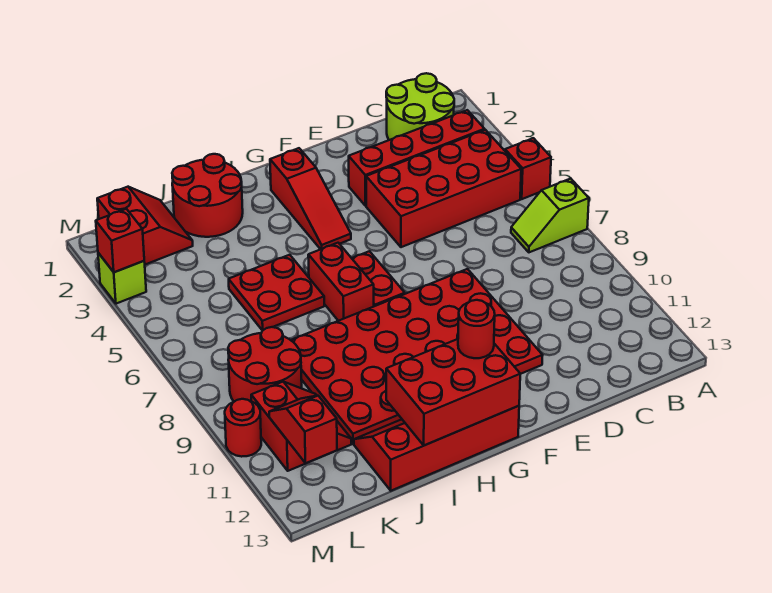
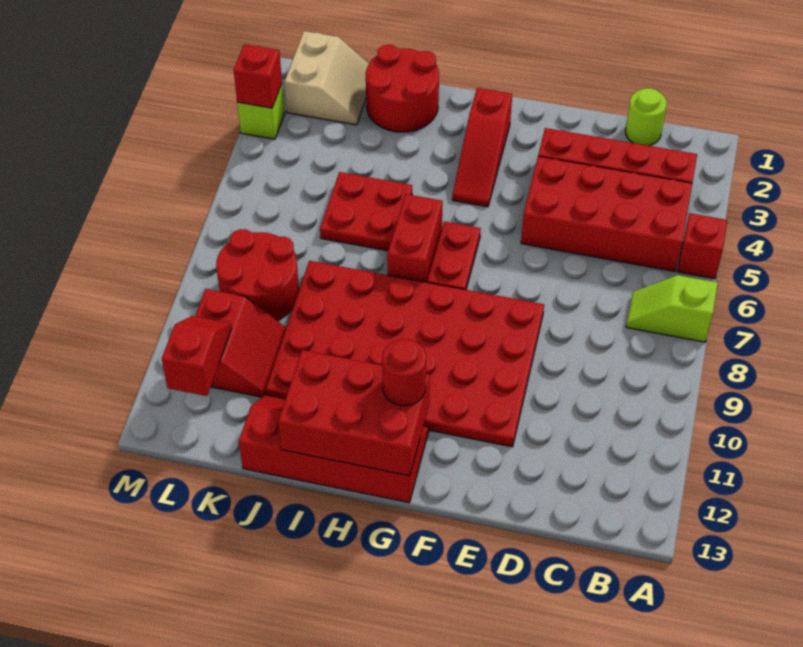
lime round brick B1:C2 level 1 -> lime round brick C1 level 1
red slope K1:L2 level 1 top L -> tan slope K1:L2 level 1 top L
red round brick M10 level 1 -> none

